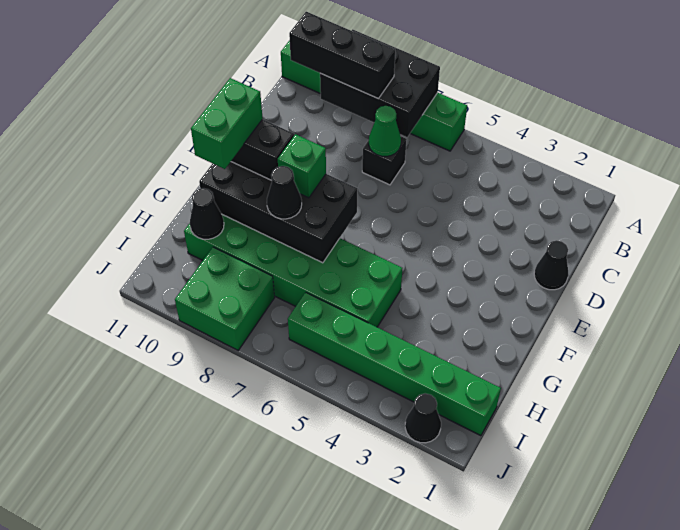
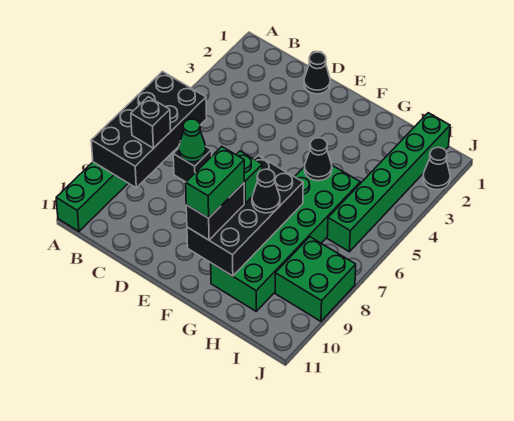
black brick A7:B9 level 2 -> black brick A6:B9 level 2
black brick B8:B10 level 3 -> black brick B8 level 3
green brick F10:G10 level 4 -> green brick F9:F10 level 4
black cone H10 level 2 -> black cone G5 level 2

